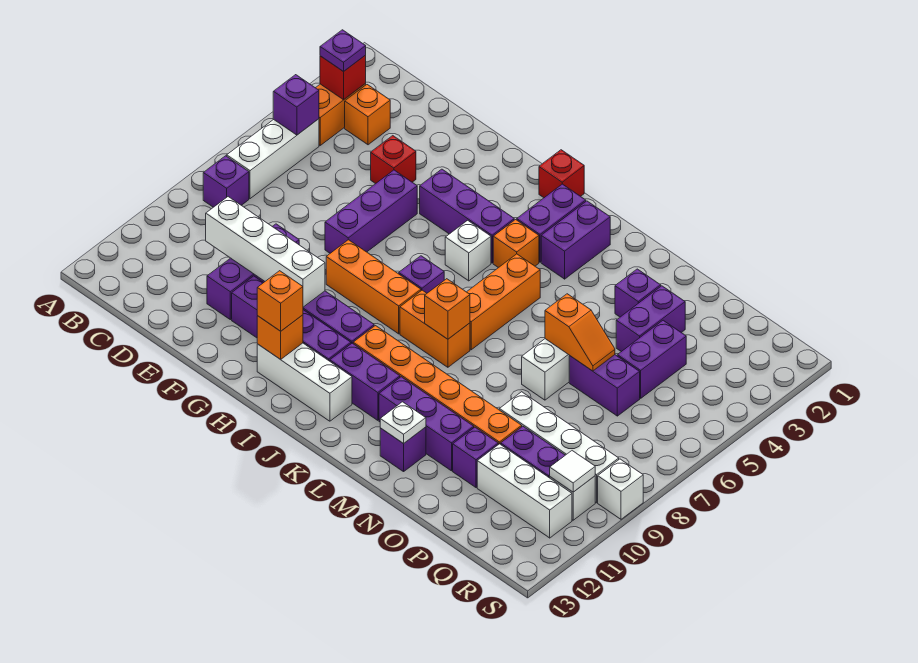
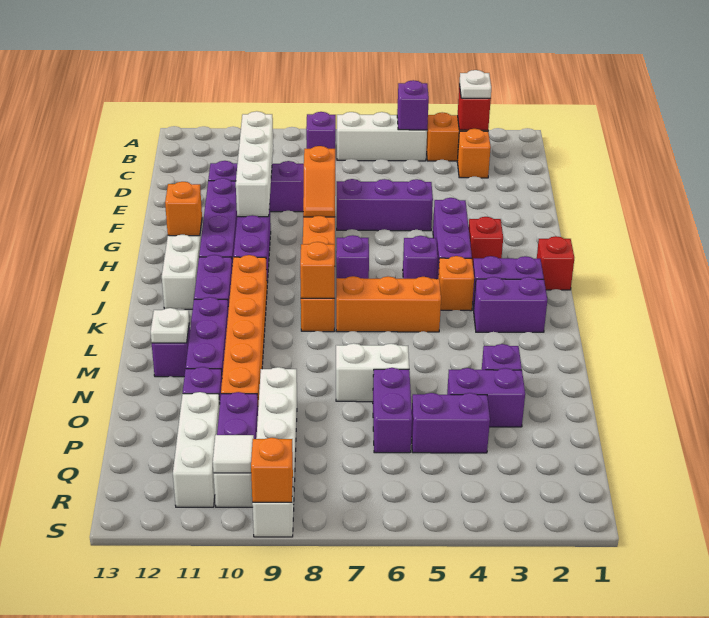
purple plate B3 level 3 -> white plate B3 level 3
red brick E4 level 1 -> red brick H3 level 1
orange brick H12 level 3 -> orange brick S9 level 2
white brick I5 level 1 -> purple brick I5 level 1
orange slope N6:O6 level 2 top N -> orange slope F8:G8 level 2 top F

